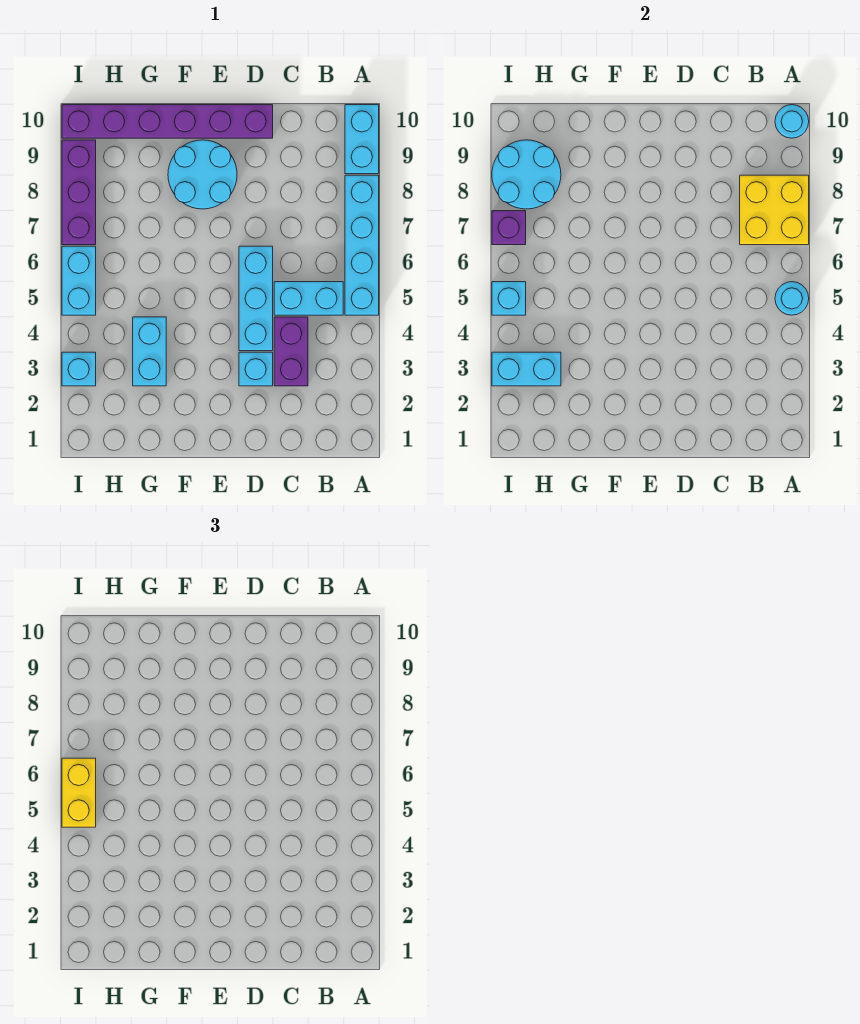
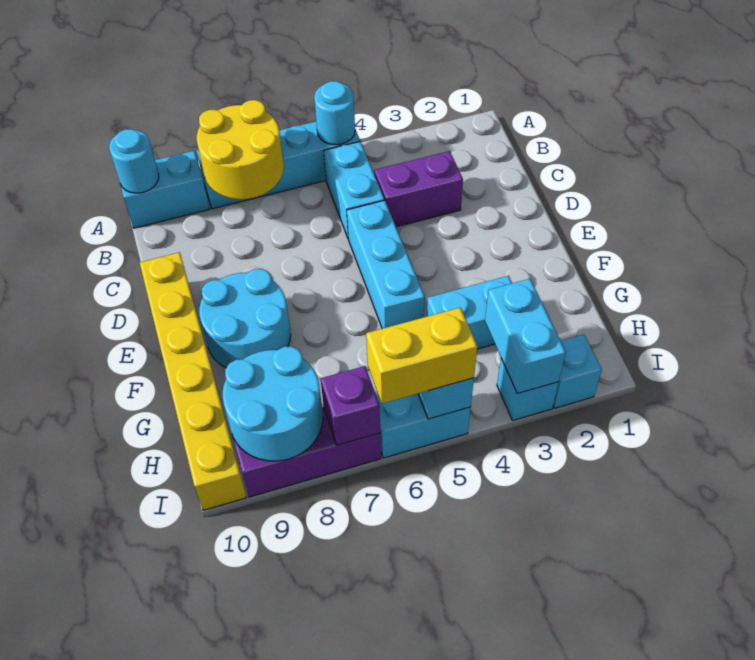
yellow brick A7:B8 level 2 -> yellow round brick A7:B8 level 2
cyan brick D3 level 1 -> cyan brick I2 level 1
cyan brick D4:D6 level 1 -> cyan brick D5:F5 level 1
purple brick D10:I10 level 1 -> yellow brick D10:I10 level 1

